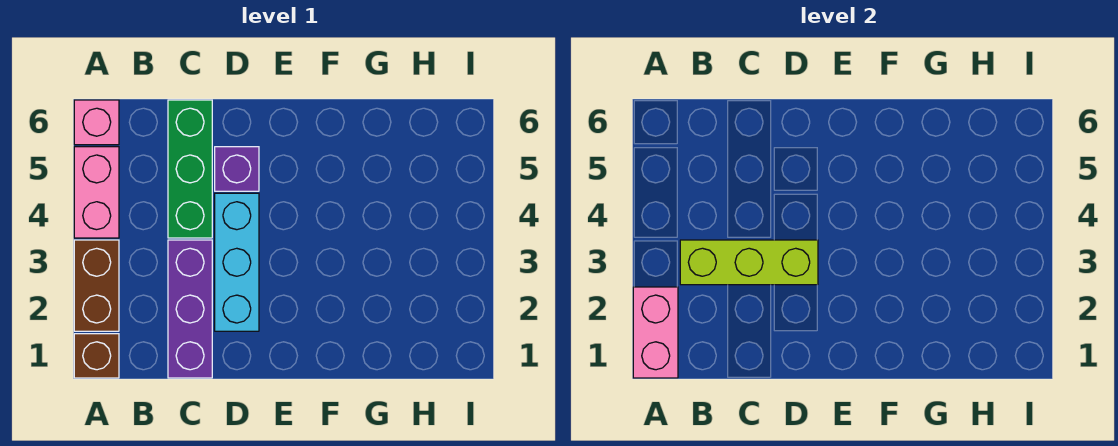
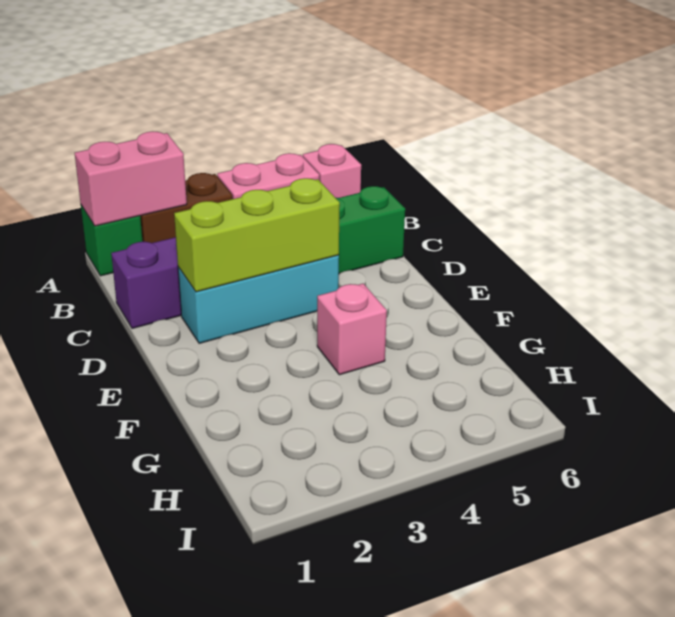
brown brick A1 level 1 -> green brick A1 level 1
lime brick B3:D3 level 2 -> lime brick D2:D4 level 2
purple brick D5 level 1 -> none
none -> pink brick F4 level 1

